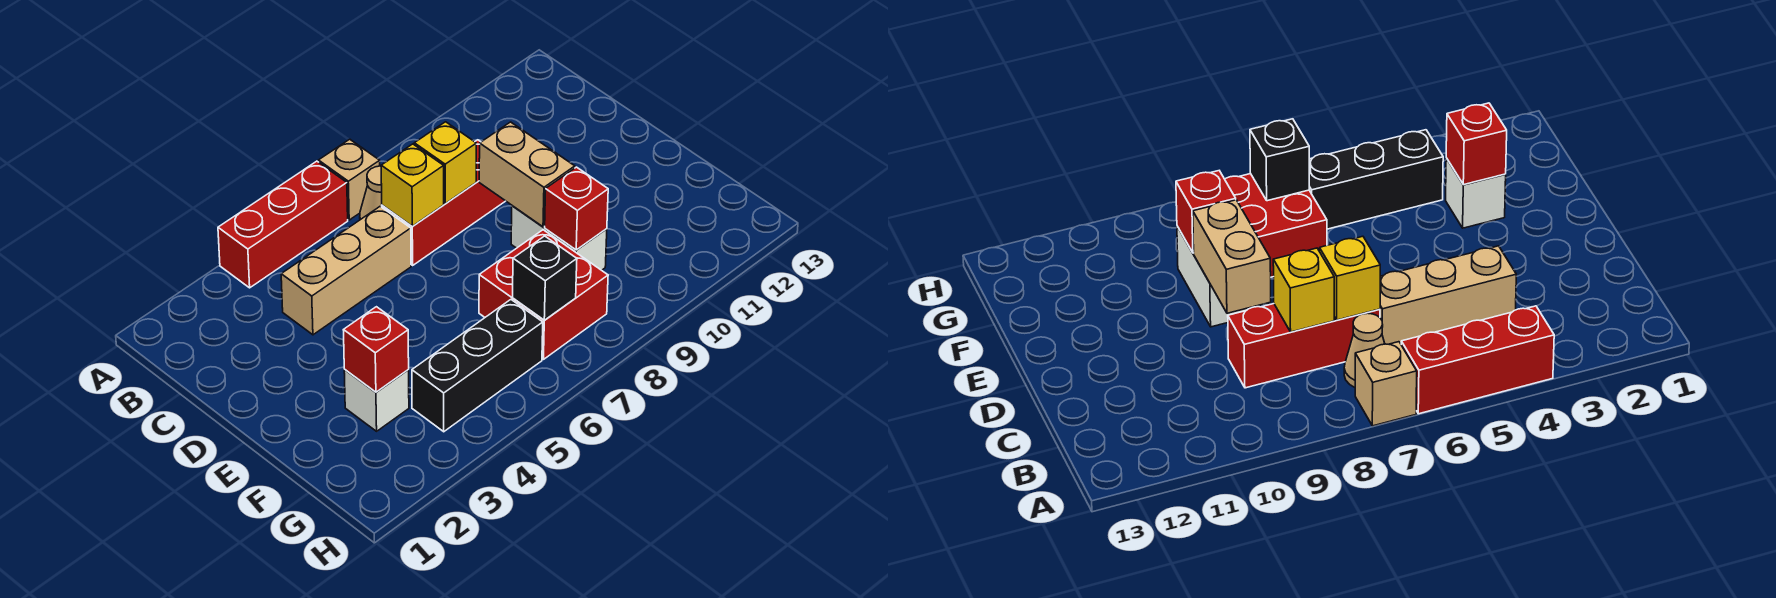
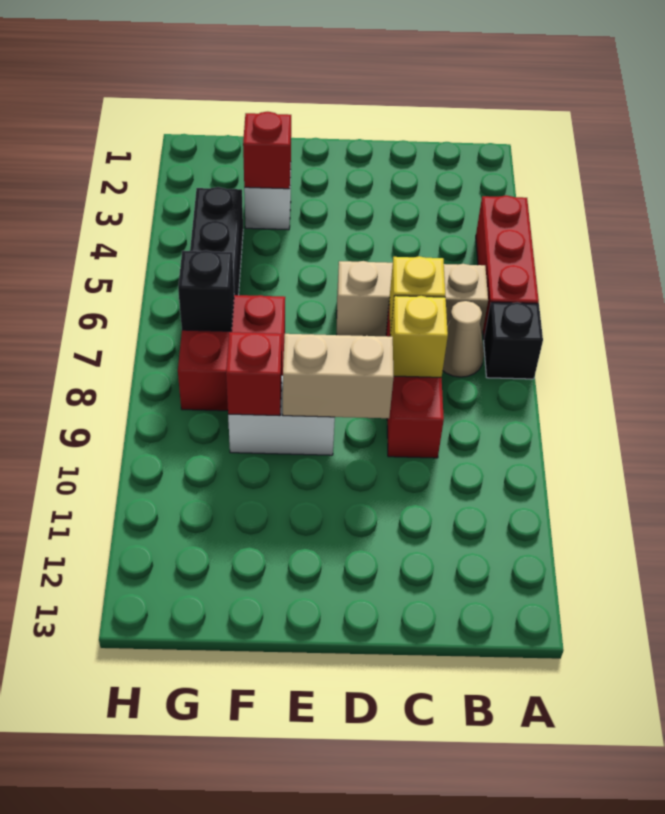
tan brick A7 level 1 -> black brick A7 level 1
tan brick C4:C6 level 1 -> tan brick B6:D6 level 1

